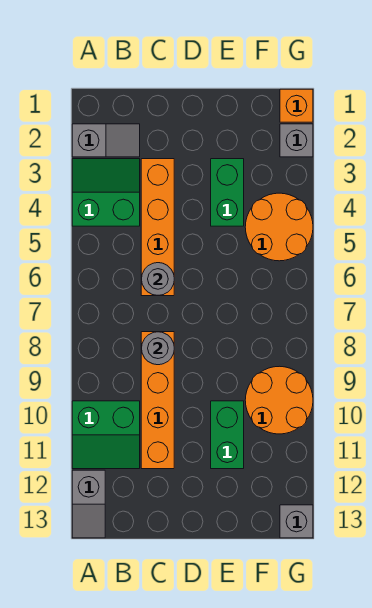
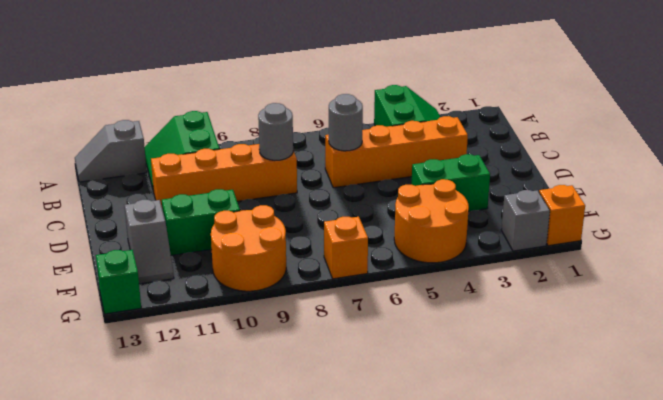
grey slope A2:B2 level 1 top A -> grey slope E12:F12 level 1 top E
none -> orange brick G7 level 1
grey brick G13 level 1 -> green brick G13 level 1

